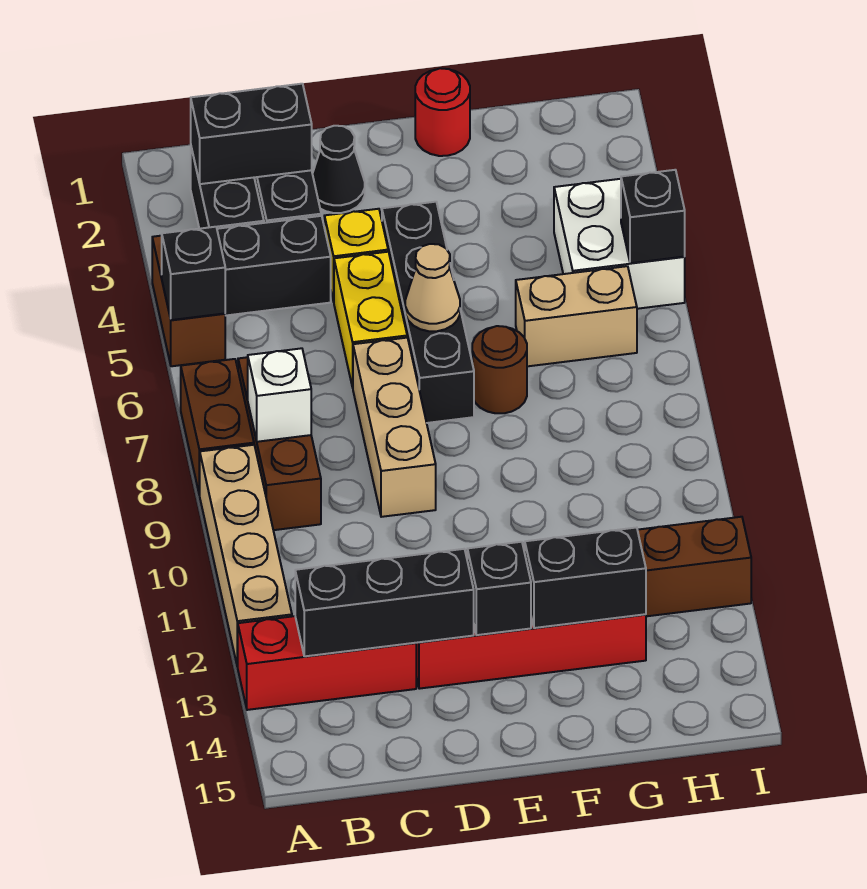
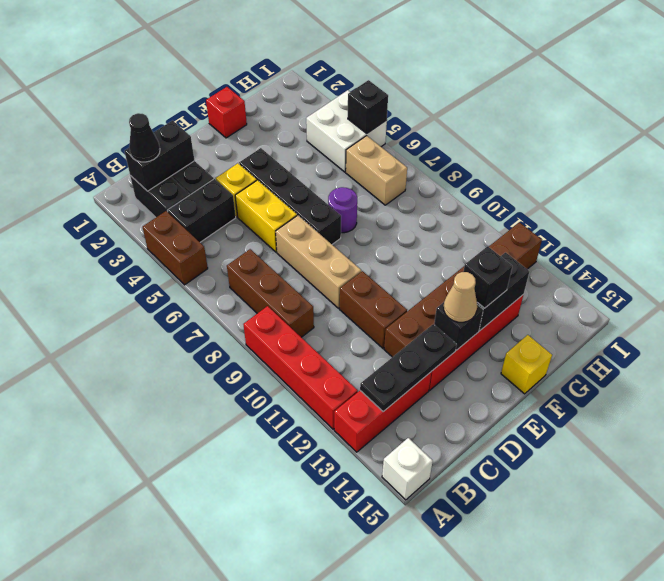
black brick A5 level 2 -> black brick F13 level 3
brown brick A7:A8 level 1 -> brown brick D10:D11 level 1
tan brick A9:A12 level 1 -> red brick A9:A12 level 1
white brick B8 level 2 -> white brick A15 level 1
black brick B13:D13 level 2 -> black plate B13:D13 level 2
black cone D2 level 1 -> black cone B2 level 3
tan cone E6 level 2 -> tan cone E13 level 3
red round brick F1 level 1 -> red brick F1 level 1
brown round brick F7 level 1 -> purple round brick F7 level 1
none -> yellow brick F15 level 1
tan brick G6:H6 level 1 -> tan brick H6:H7 level 1

